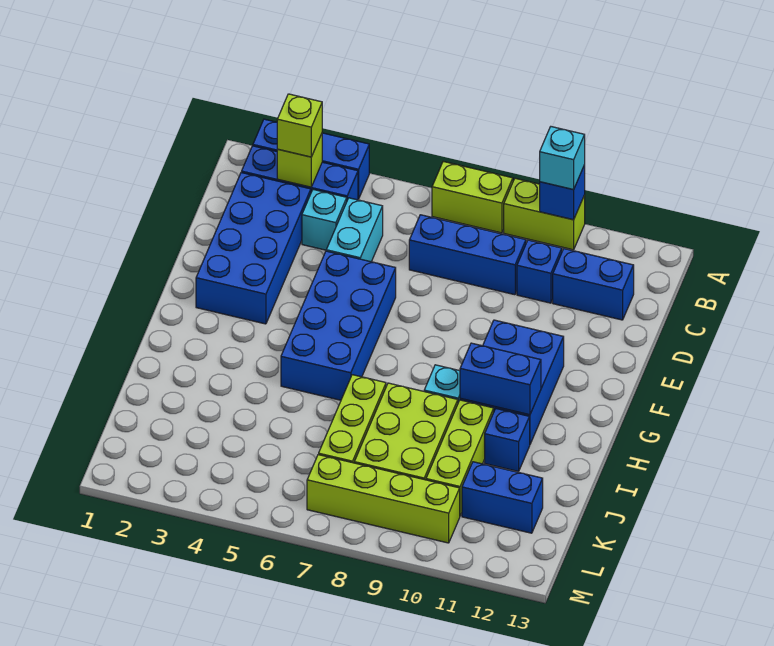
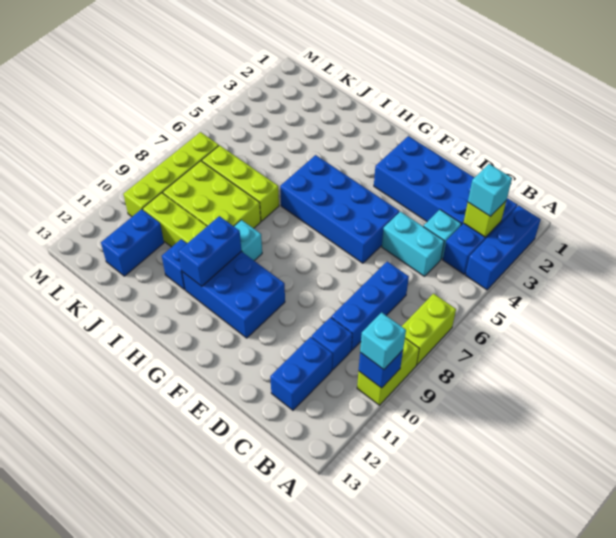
lime brick B3 level 3 -> cyan brick B3 level 3

